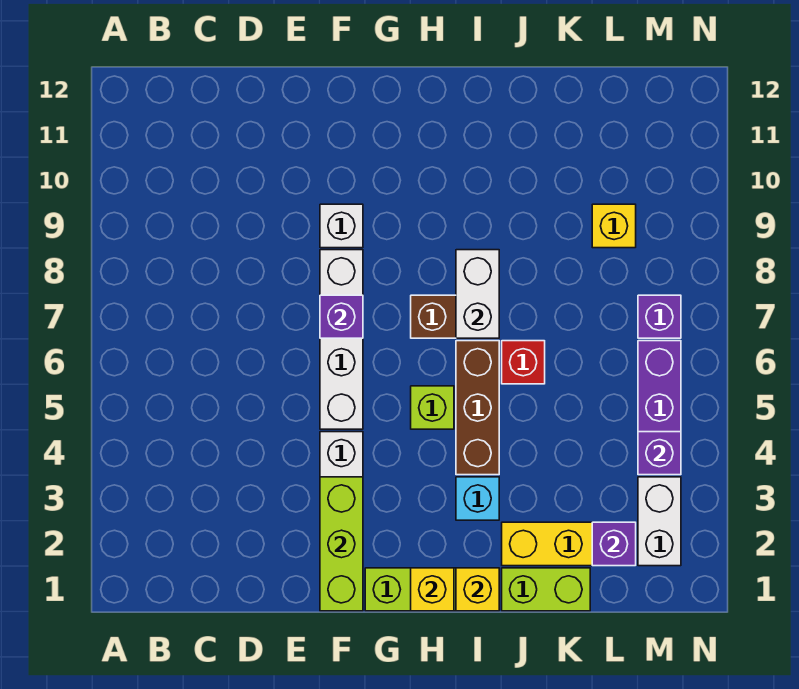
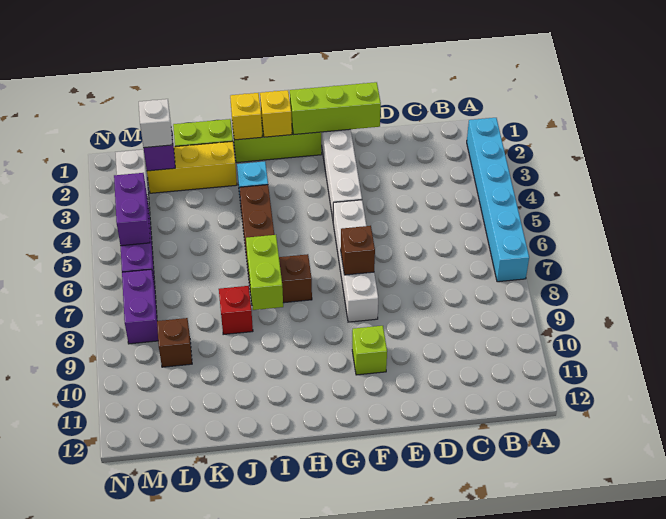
none -> cyan brick A2:A7 level 1
lime brick F1:F3 level 2 -> lime brick E1:G1 level 2
purple brick F7 level 2 -> brown brick F7 level 2
white brick F9 level 1 -> white brick L2 level 3
lime brick H5 level 1 -> lime brick F10 level 1
white brick I7:I8 level 2 -> lime brick I7:I8 level 2
red brick J6 level 1 -> red brick J8 level 1
yellow brick L9 level 1 -> brown brick L9 level 1
purple brick M4 level 2 -> purple brick M4:M5 level 2
purple brick M7 level 1 -> purple brick M7:M8 level 1

